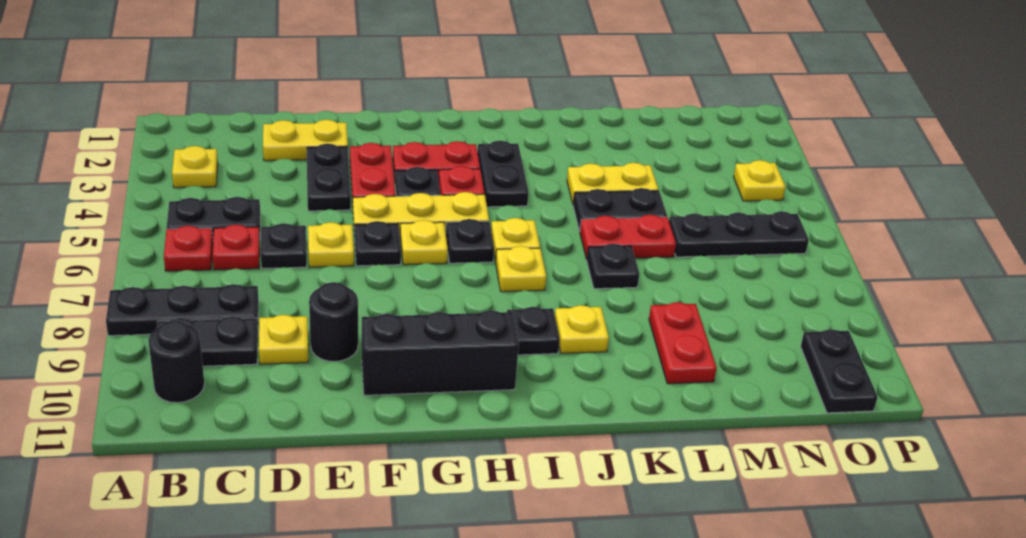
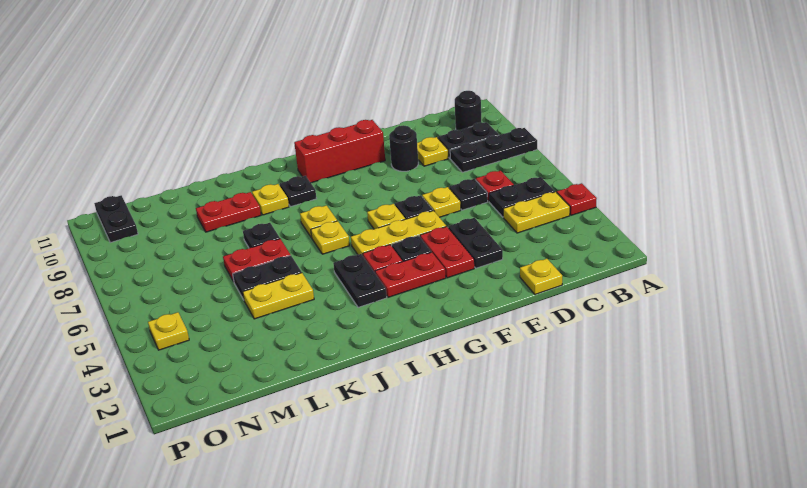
yellow plate B3 level 1 -> yellow plate D1 level 1
red plate B6 level 1 -> red plate A4 level 1
yellow plate D2:E2 level 1 -> yellow plate B4:C4 level 1
black brick F10:H10 level 1 -> red brick F10:H10 level 1
black plate H6 level 1 -> none
red plate L9:L10 level 1 -> red plate K9:L9 level 1
black plate M6:O6 level 1 -> none

